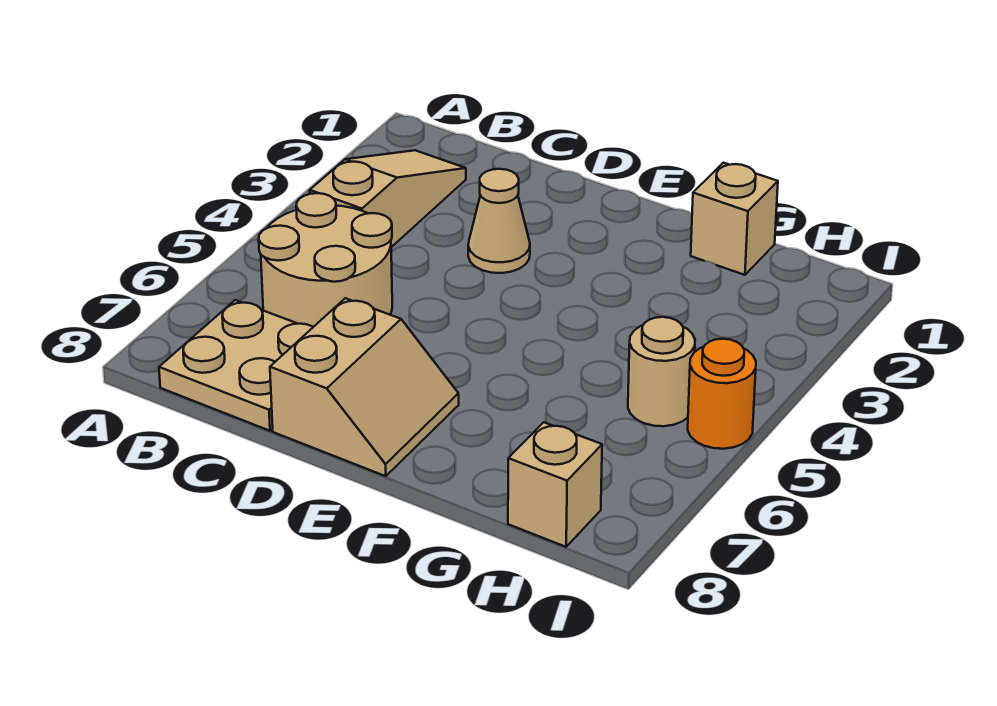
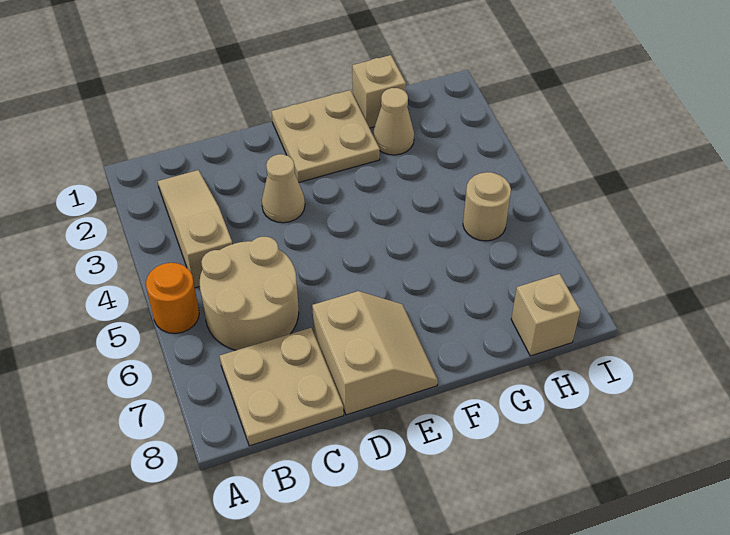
none -> tan plate E1:F2 level 1
none -> tan cone G2 level 1
orange round brick I5 level 1 -> orange round brick A5 level 1

